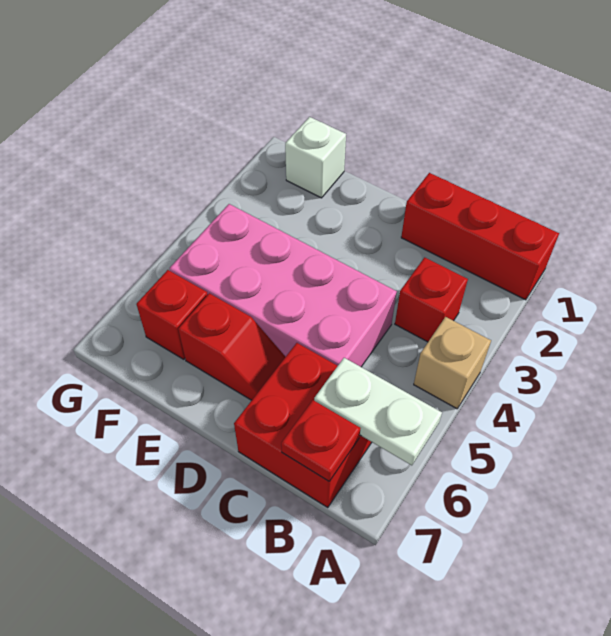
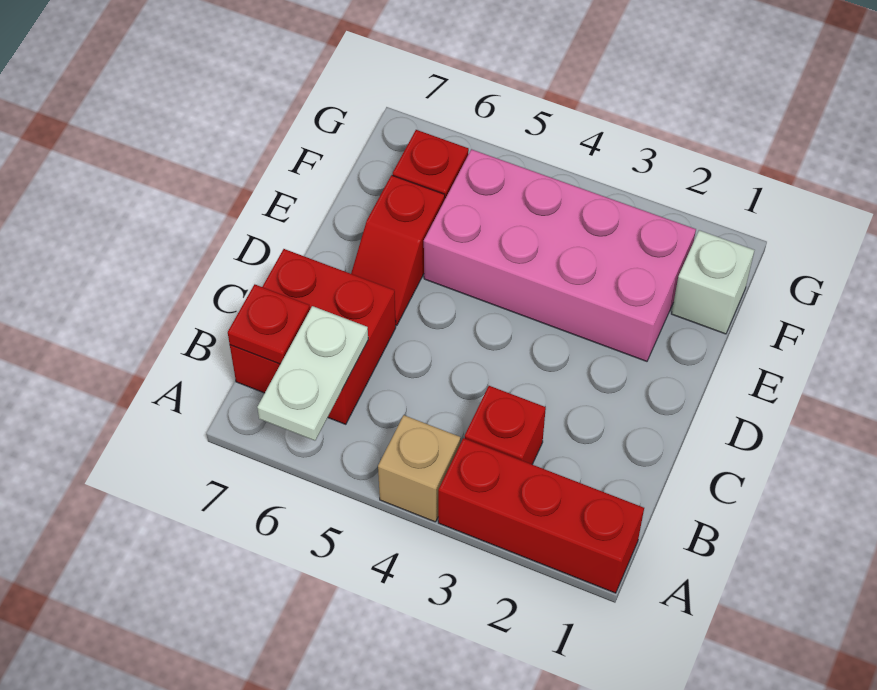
red brick A1:C1 level 1 -> red brick A1:A3 level 1
pink brick C4:F5 level 1 -> pink brick E2:F5 level 1

